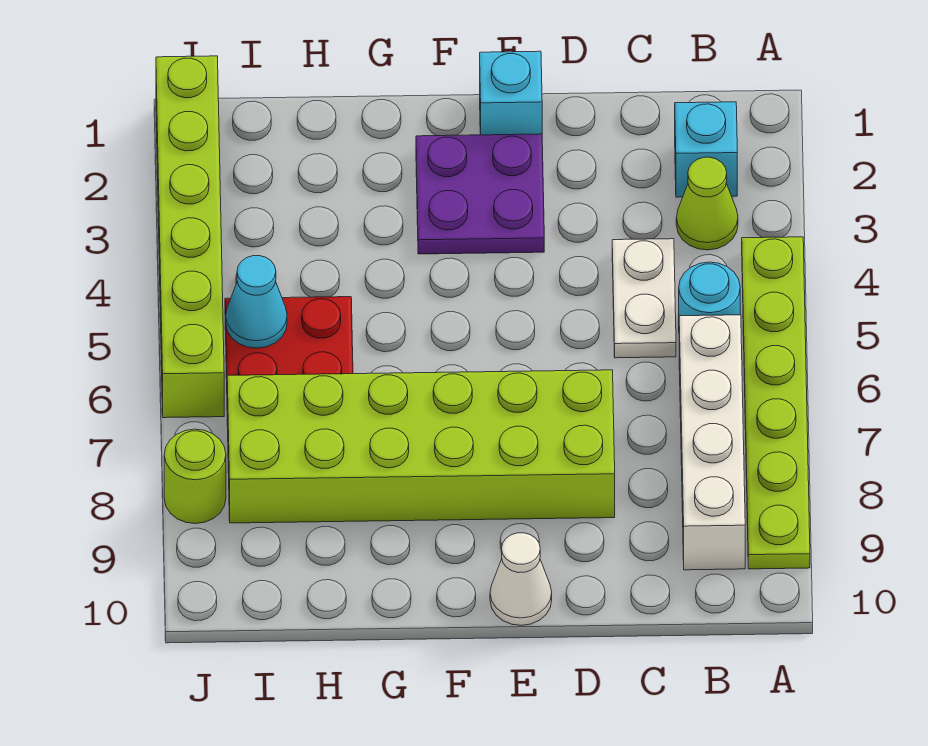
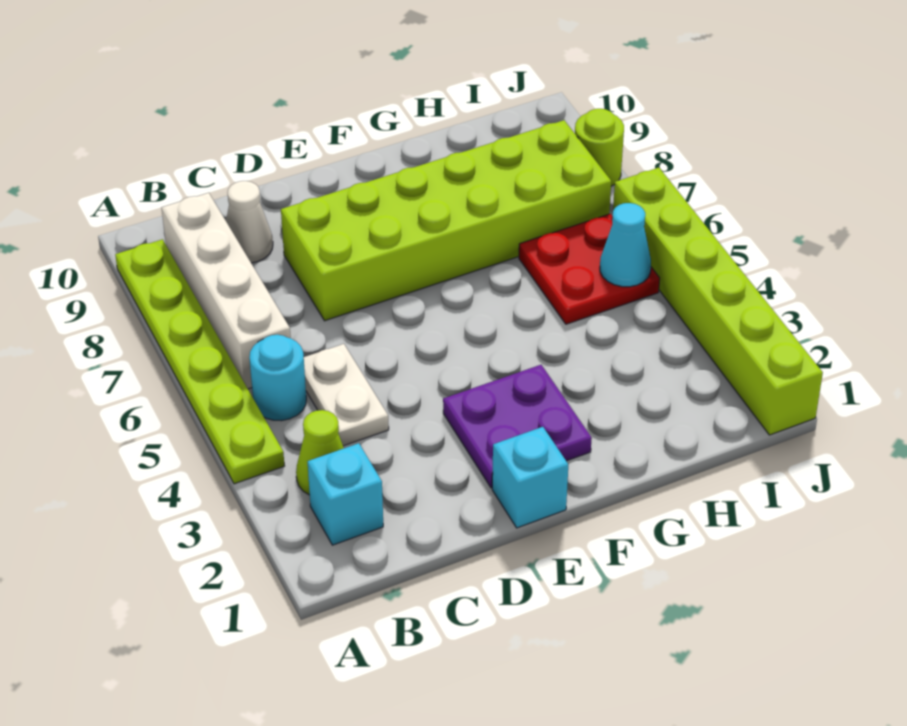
white cone E10 level 1 -> white cone C9 level 1

